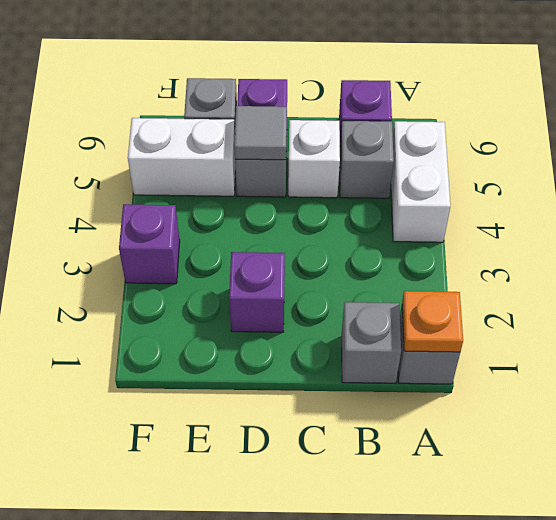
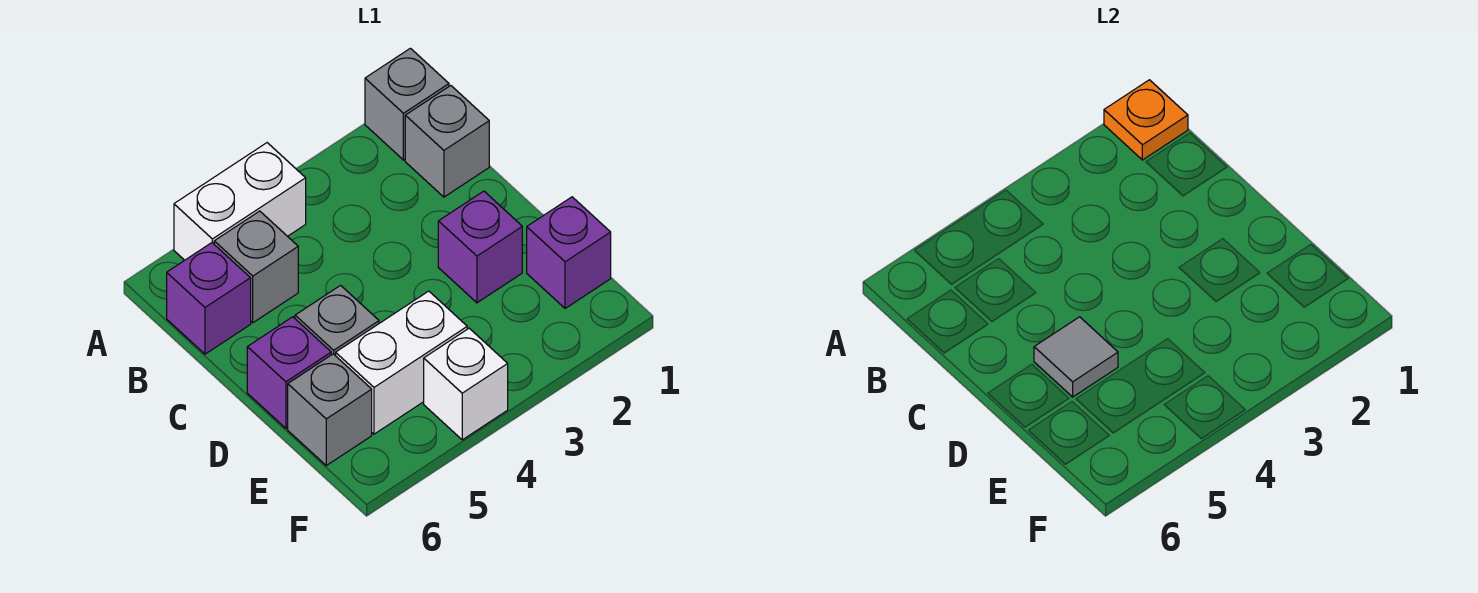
white brick C5 level 1 -> white brick F4 level 1
white brick E5:F5 level 1 -> white brick E4:E5 level 1
purple brick F3 level 1 -> purple brick E1 level 1

